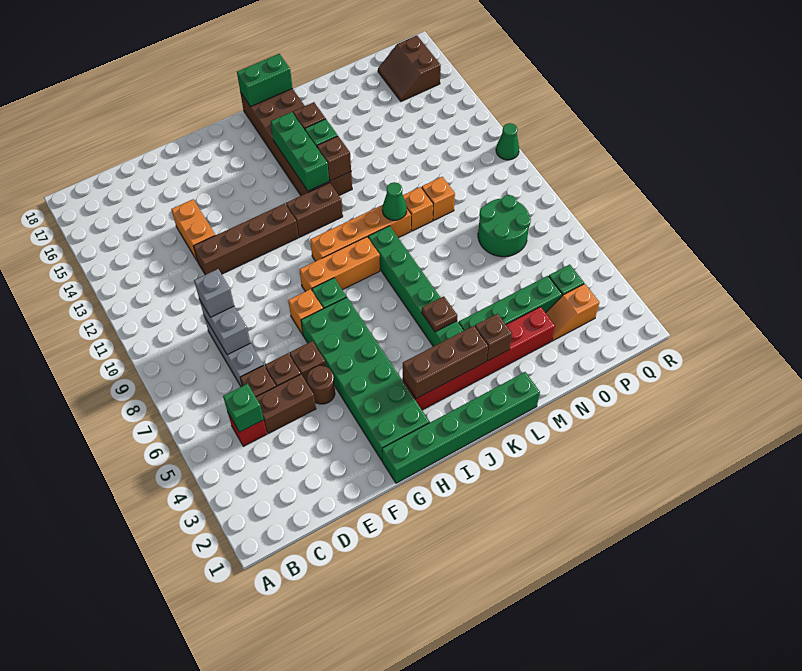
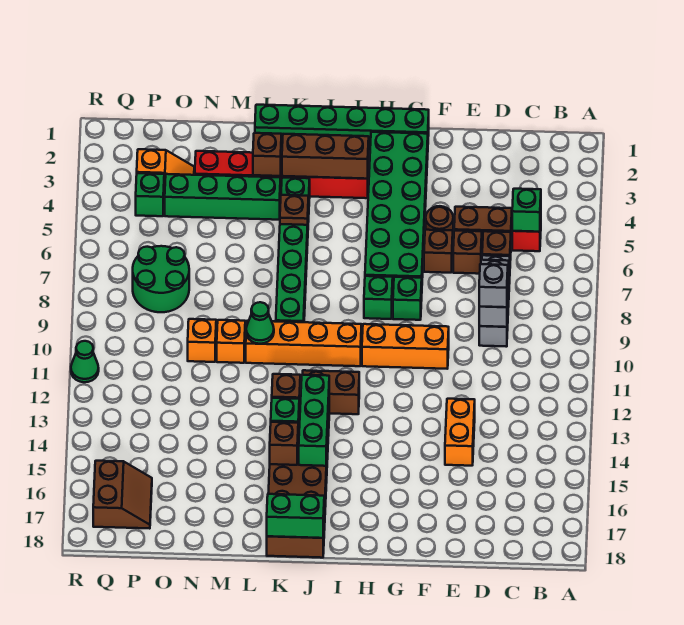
brown brick E12:H12 level 1 -> none
orange brick G8 level 1 -> green brick G8 level 1
orange brick H9:J9 level 1 -> orange brick F10:H10 level 1

